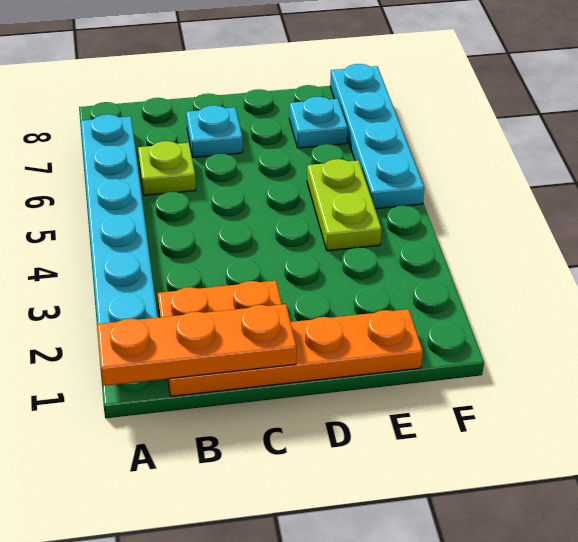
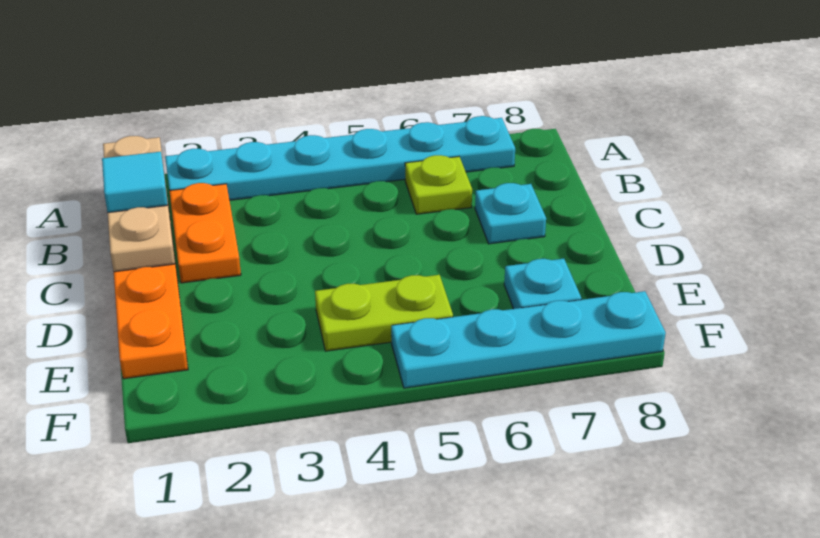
orange plate A1:C1 level 2 -> tan plate A1:C1 level 2
none -> cyan tile B1 level 3

